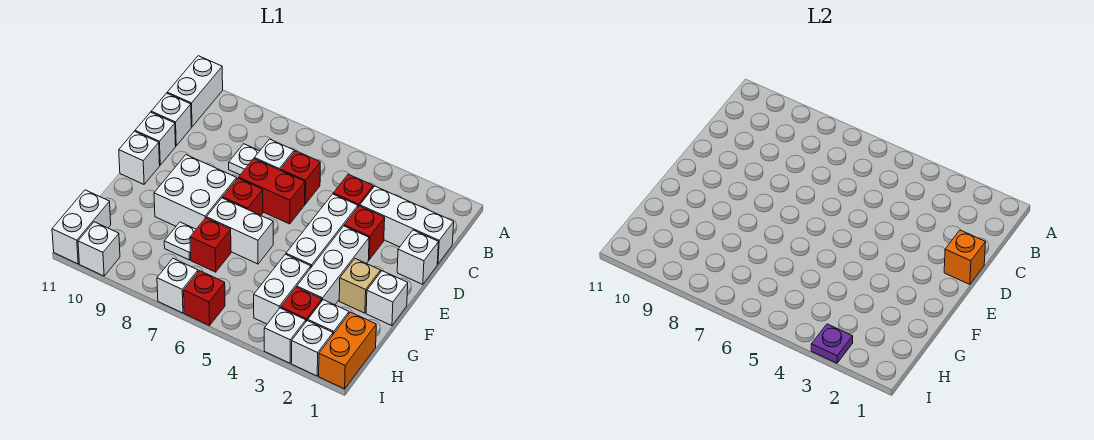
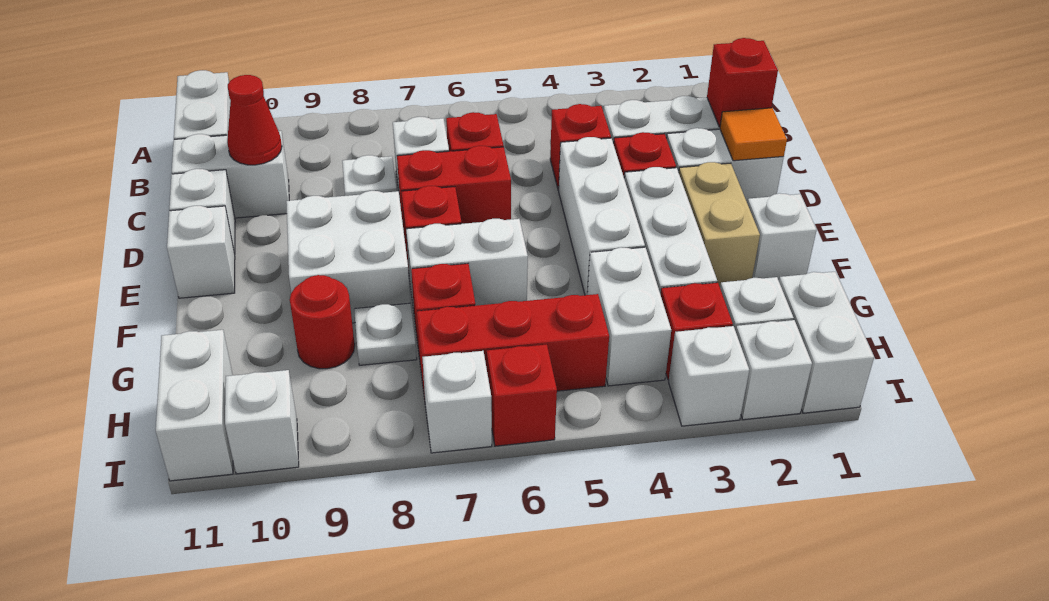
none -> red brick C1 level 2
none -> red cone C10 level 2
white brick C11 level 1 -> white brick C10:C11 level 1
white brick D1 level 1 -> white brick D1:D2 level 1
orange brick D1 level 2 -> orange tile D1 level 2
tan brick F2 level 1 -> tan brick E2:F2 level 1
none -> red round brick G9 level 1
orange brick H1:I1 level 1 -> white brick H1:I1 level 1
none -> red brick H5:H7 level 1
purple plate I3 level 2 -> none

